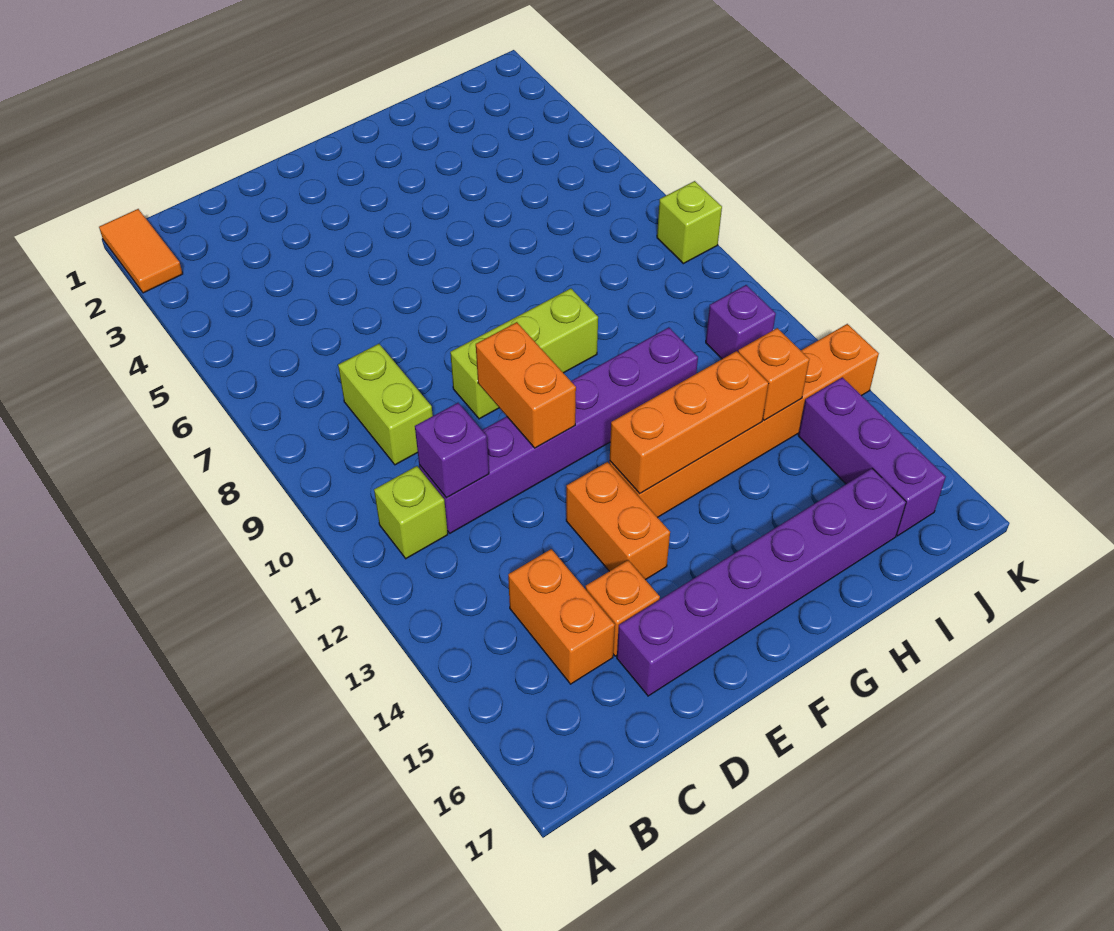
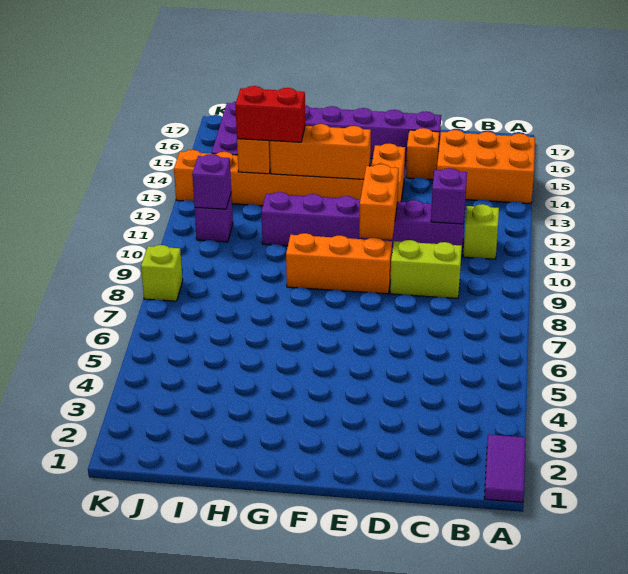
orange tile A1:A2 level 1 -> purple tile A1:A2 level 1
lime brick C8:C9 level 1 -> lime brick C9:D9 level 1
orange brick C14:C15 level 1 -> orange brick A14:C15 level 1
lime brick E9:G9 level 1 -> orange brick E9:G9 level 1
none -> red brick H13:I13 level 3
none -> purple brick J11 level 2

